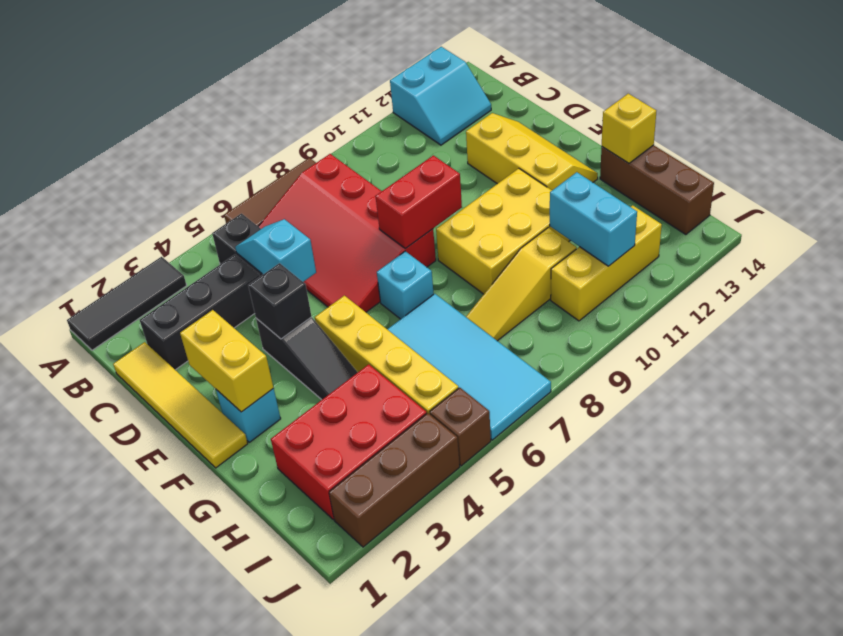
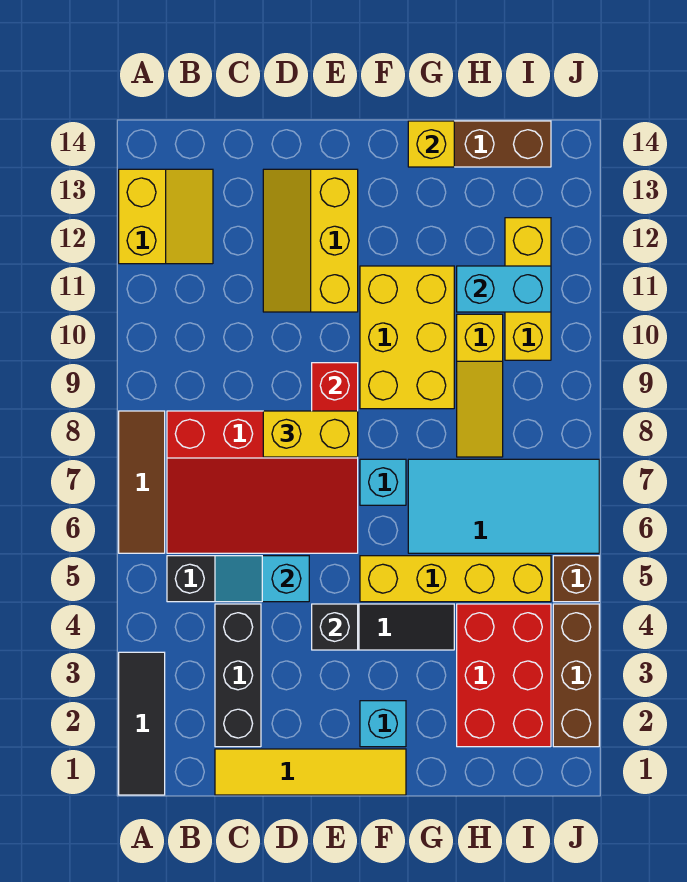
cyan slope A12:B13 level 1 top A -> yellow slope A12:B13 level 1 top A
yellow slope D12:F13 level 1 top 12 -> yellow slope D11:E13 level 1 top E
yellow brick E2:F2 level 2 -> yellow brick D8:E8 level 3

